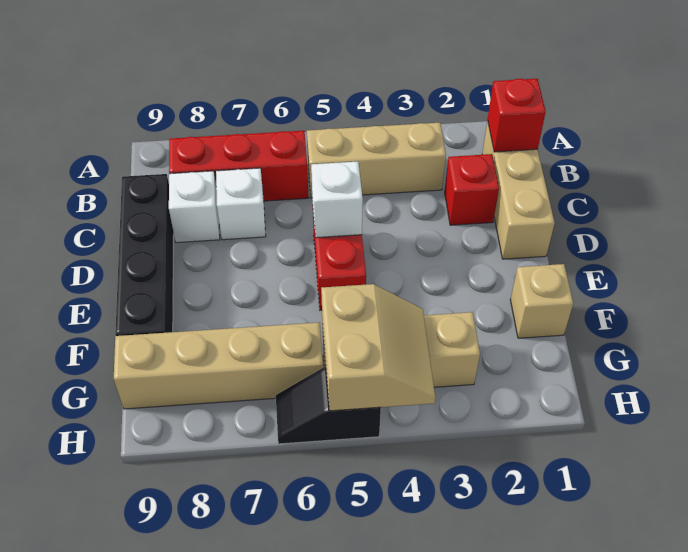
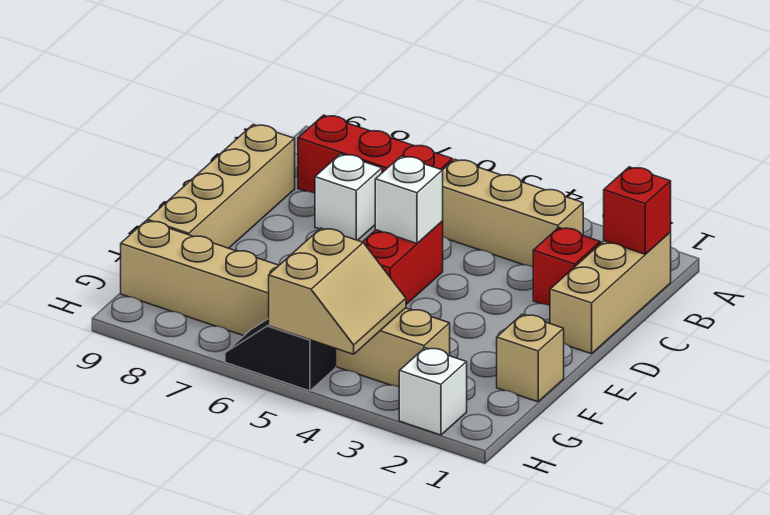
white brick C8 level 1 -> white brick H2 level 1
black brick C9:F9 level 1 -> tan brick C9:F9 level 1

